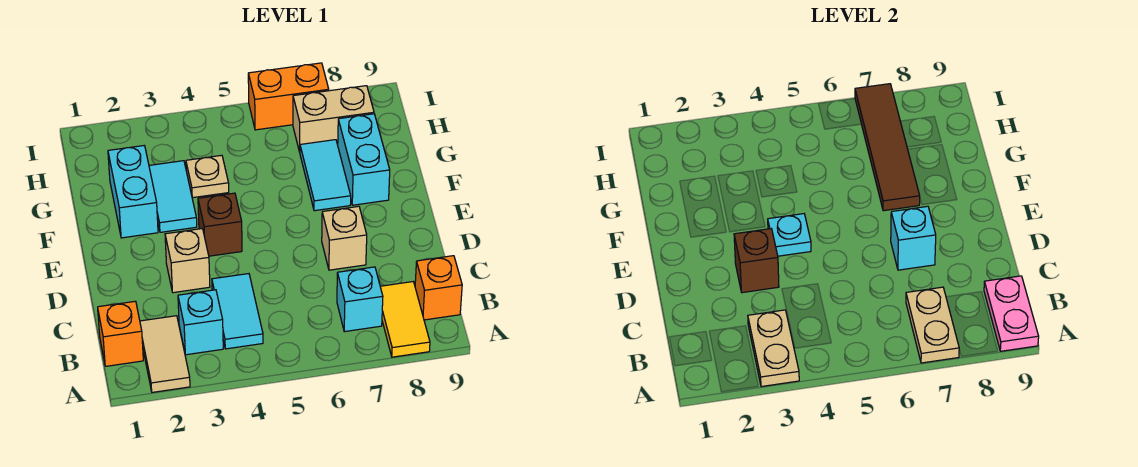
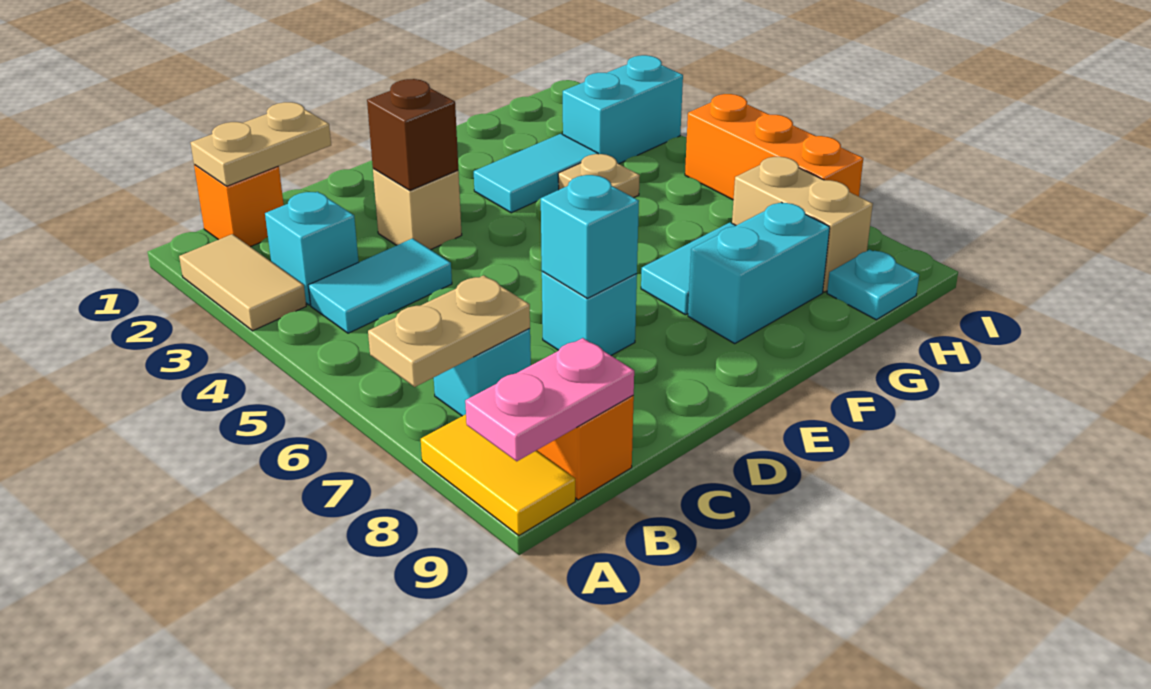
tan tile A2:B2 level 1 -> tan tile A2:A3 level 1
tan plate A3:B3 level 2 -> tan plate B1:C1 level 2
yellow tile A8:B8 level 1 -> yellow tile A8:A9 level 1
tan brick D7 level 1 -> cyan brick D7 level 1
brown brick E4 level 1 -> none
cyan plate E4 level 2 -> cyan plate H9 level 1
cyan brick F2:G2 level 1 -> cyan brick H3:I3 level 1
brown tile F7:I7 level 2 -> none
orange brick I6:I7 level 1 -> orange brick I5:I7 level 1

